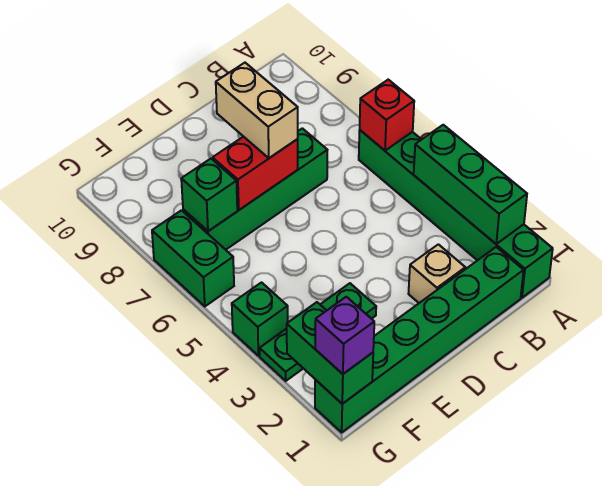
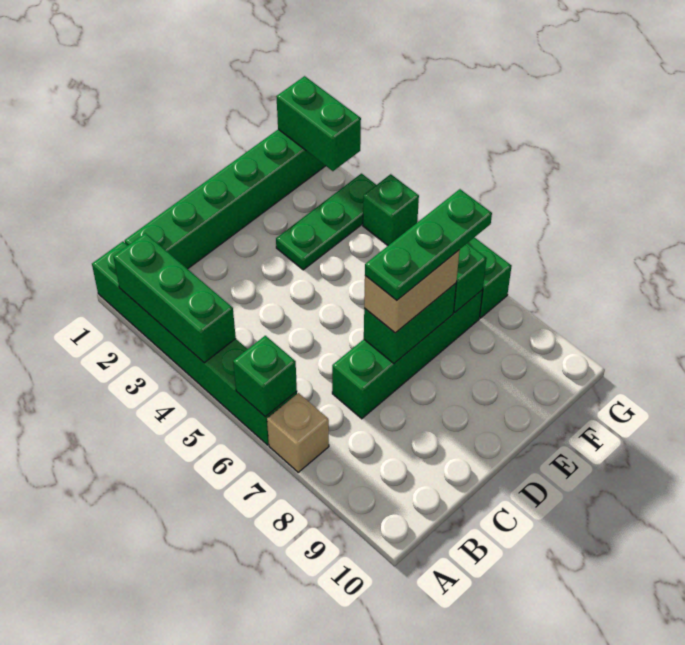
red brick A6 level 2 -> green brick A6 level 2
tan brick C2 level 1 -> tan brick A7 level 1
red brick D7:E7 level 2 -> green brick D7:E7 level 2
tan brick D7:D8 level 3 -> tan brick D7:E7 level 3
none -> green plate D7:F7 level 4
purple brick G1 level 3 -> none

